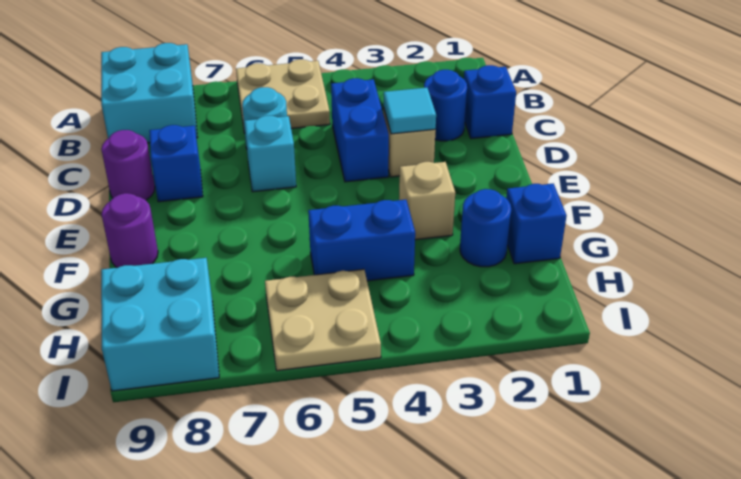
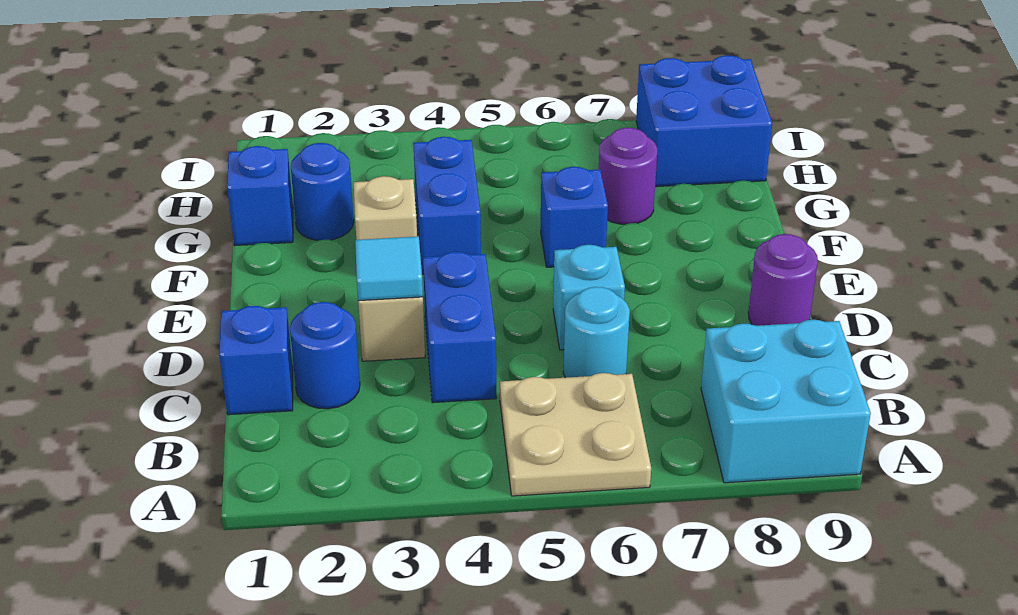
blue brick D8 level 1 -> blue brick F6 level 1
purple round brick F9 level 1 -> purple round brick G7 level 1
blue brick G4:G5 level 1 -> blue brick F4:G4 level 1
tan plate H5:I6 level 1 -> none
cyan brick H8:I9 level 1 -> blue brick H8:I9 level 1

